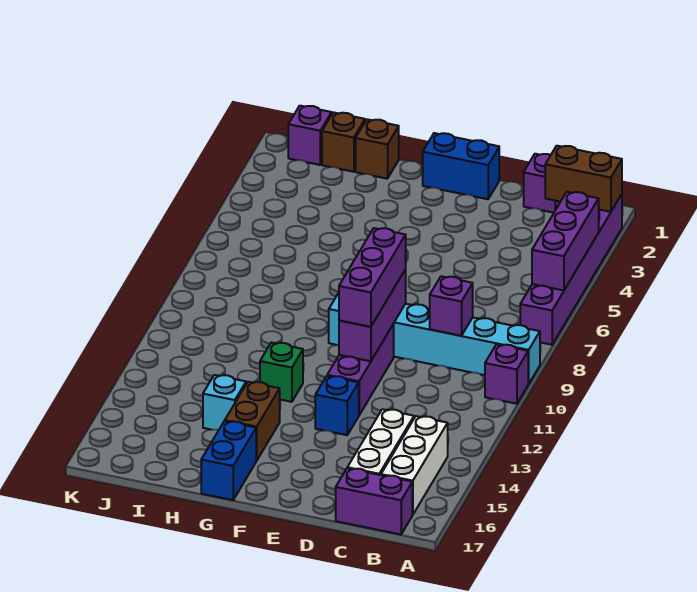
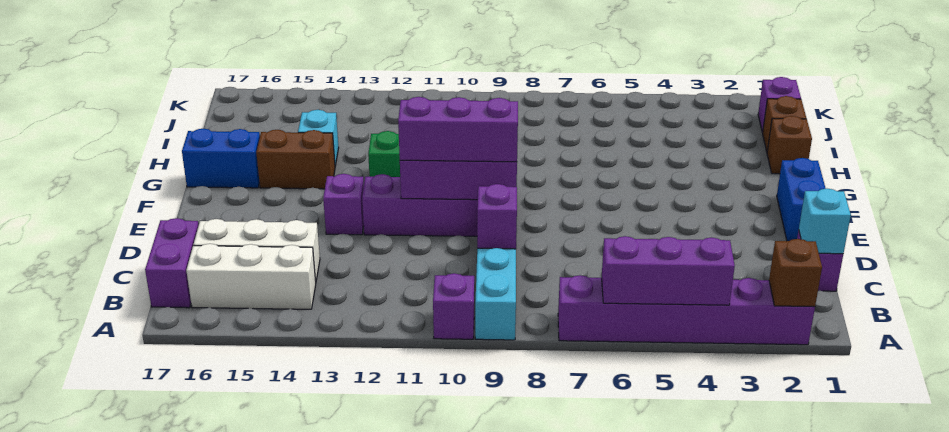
brown brick A2:B2 level 2 -> brown brick A2 level 2
none -> cyan brick C1 level 2
blue brick E13 level 1 -> purple brick E13 level 1

